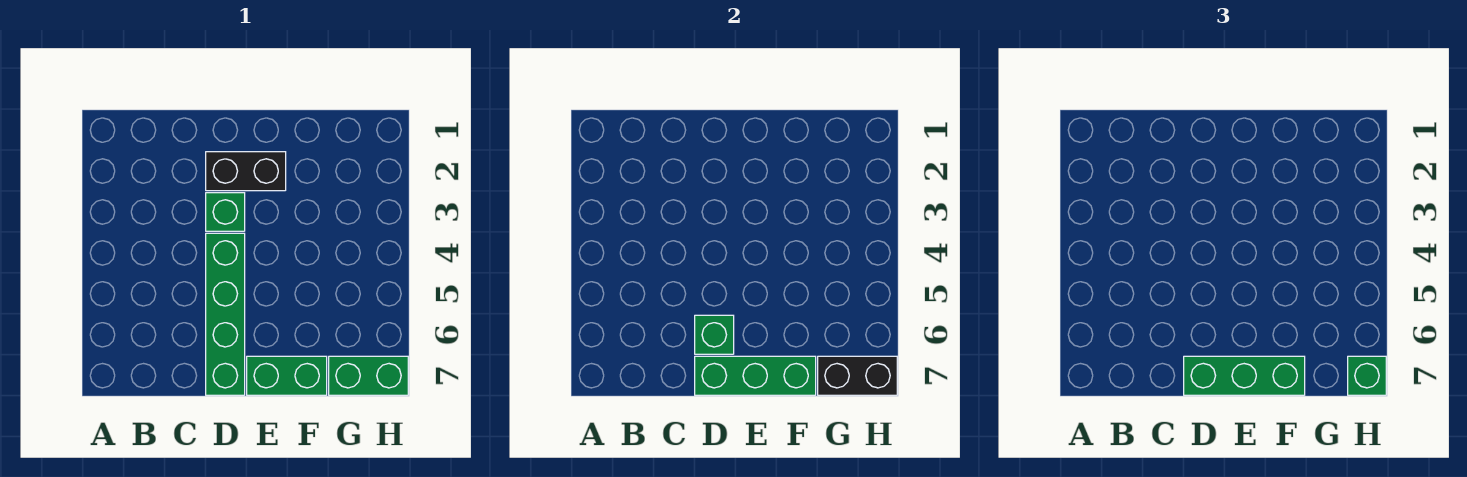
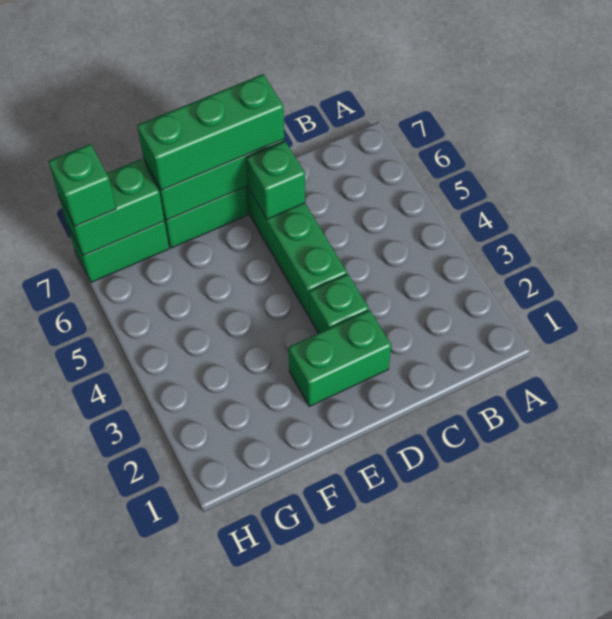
black brick D2:E2 level 1 -> green brick D2:E2 level 1
black brick G7:H7 level 2 -> green brick G7:H7 level 2

